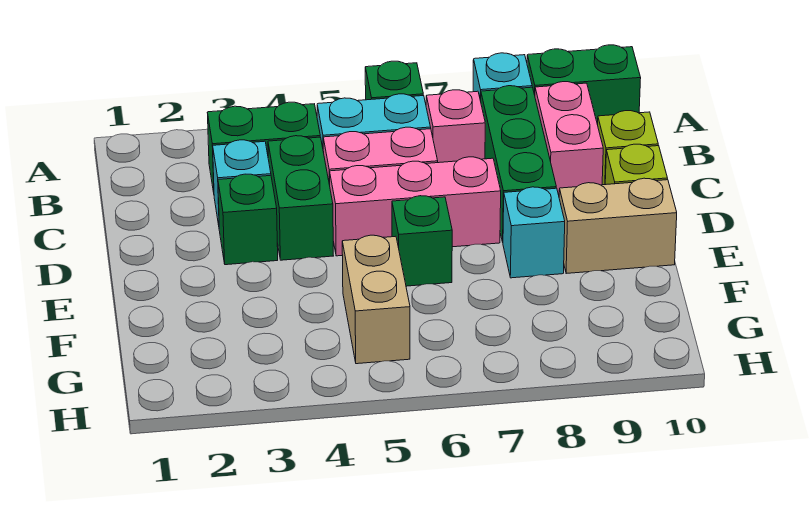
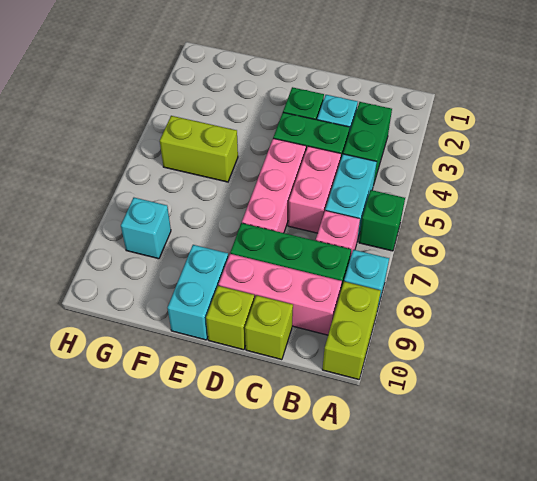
green brick A9:A10 level 1 -> lime brick A9:A10 level 1
pink brick B9:C9 level 1 -> pink brick B9:D9 level 1
green brick E6 level 1 -> none
cyan brick E8 level 1 -> cyan brick G8 level 1
tan brick E9:E10 level 1 -> cyan brick E9:E10 level 1
tan brick F5:G5 level 1 -> lime brick F5:G5 level 1

